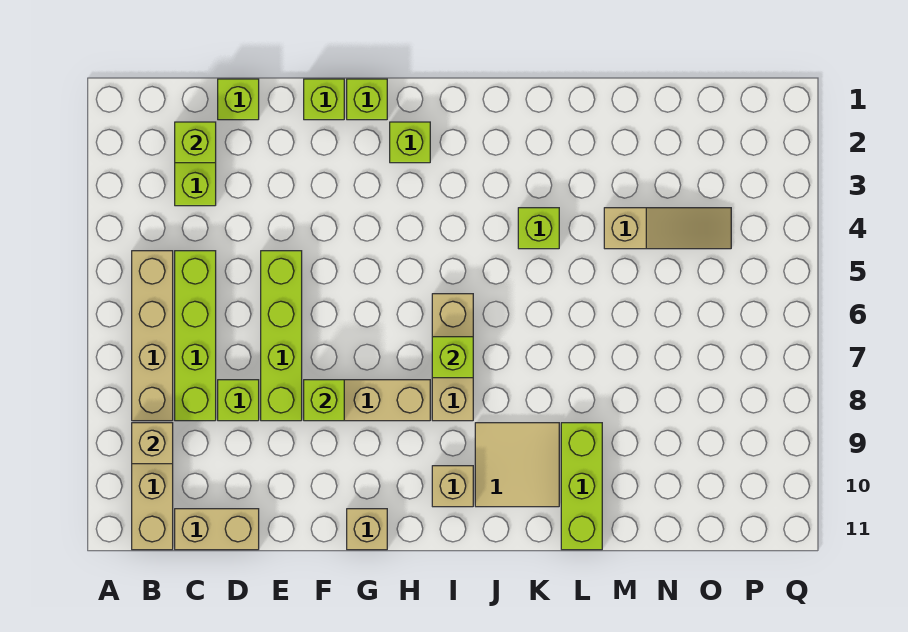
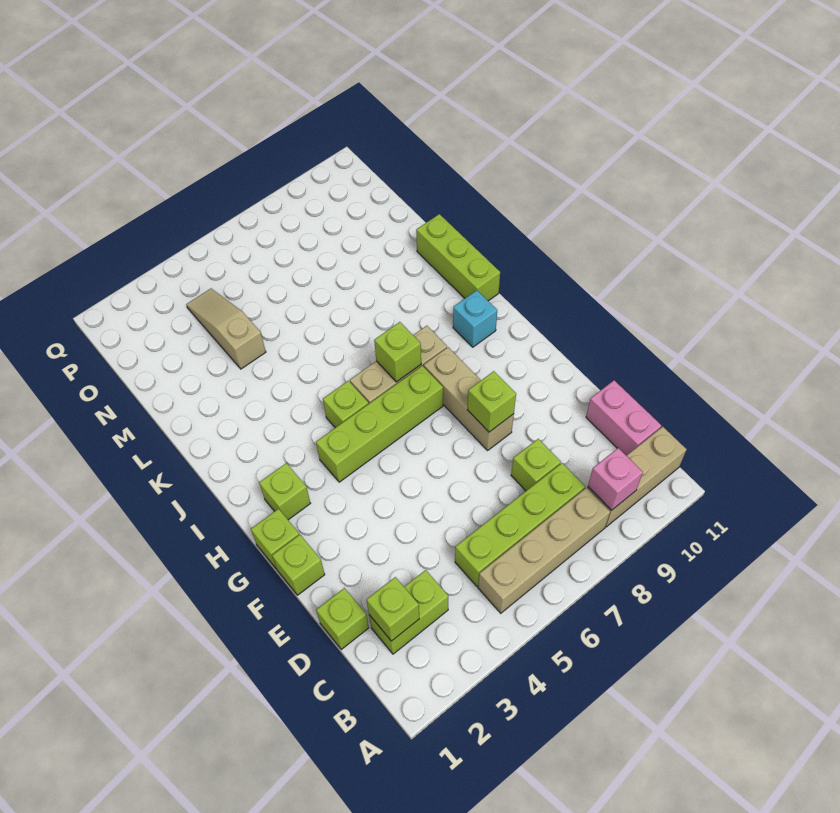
tan brick B9 level 2 -> pink brick B9 level 2
tan brick C11:D11 level 1 -> pink brick C11:D11 level 1
lime brick E5:E8 level 1 -> lime brick H4:H7 level 1
tan brick G11 level 1 -> none
tan brick I10 level 1 -> cyan brick I10 level 1
tan tile J9:K10 level 1 -> none
lime brick K4 level 1 -> lime brick I5 level 1
lime brick L9:L11 level 1 -> lime brick J11:L11 level 1

